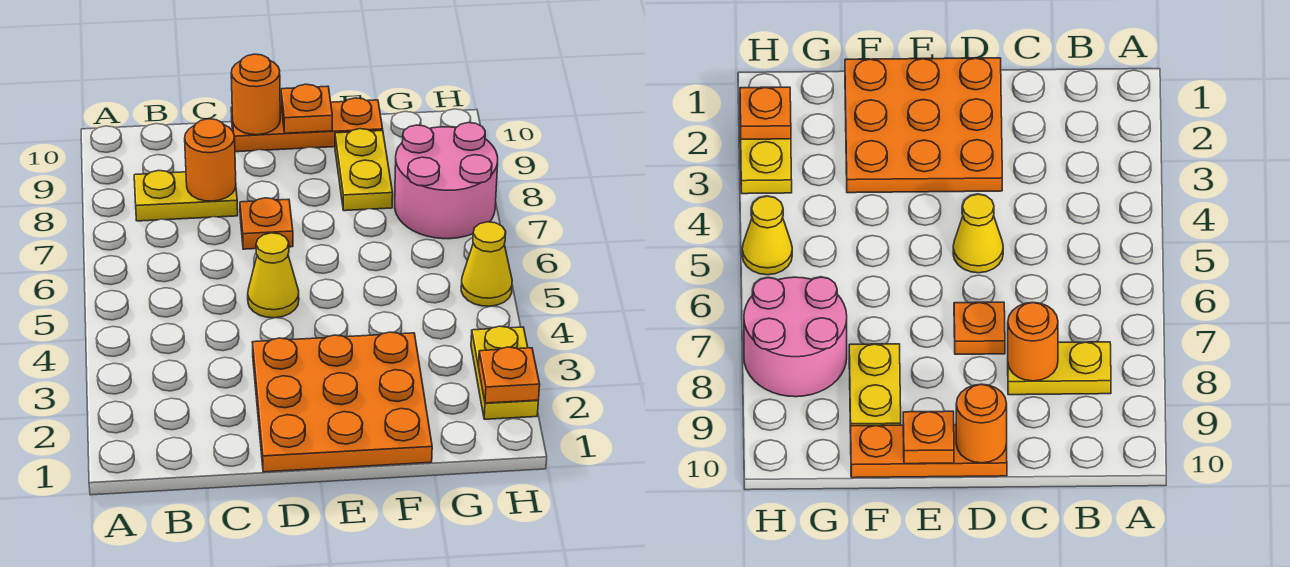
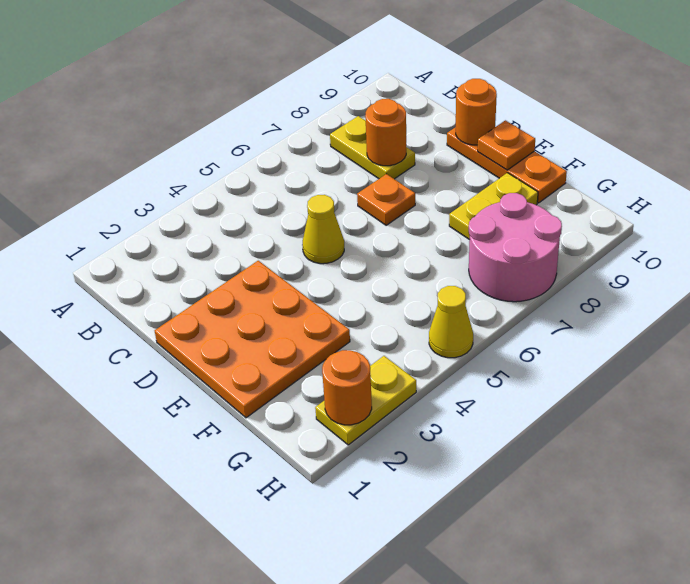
orange plate H2 level 2 -> orange round brick H2 level 2

